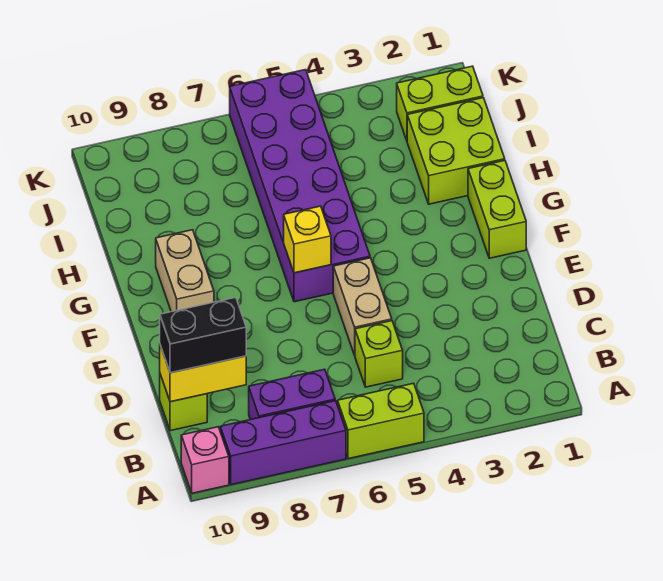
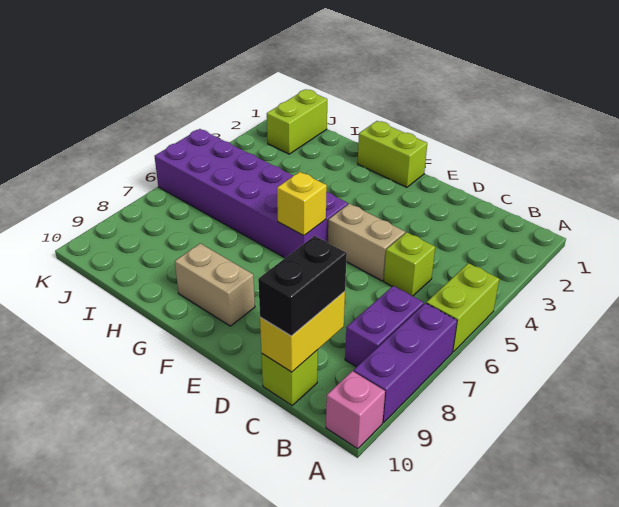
lime brick H1:I2 level 1 -> none

